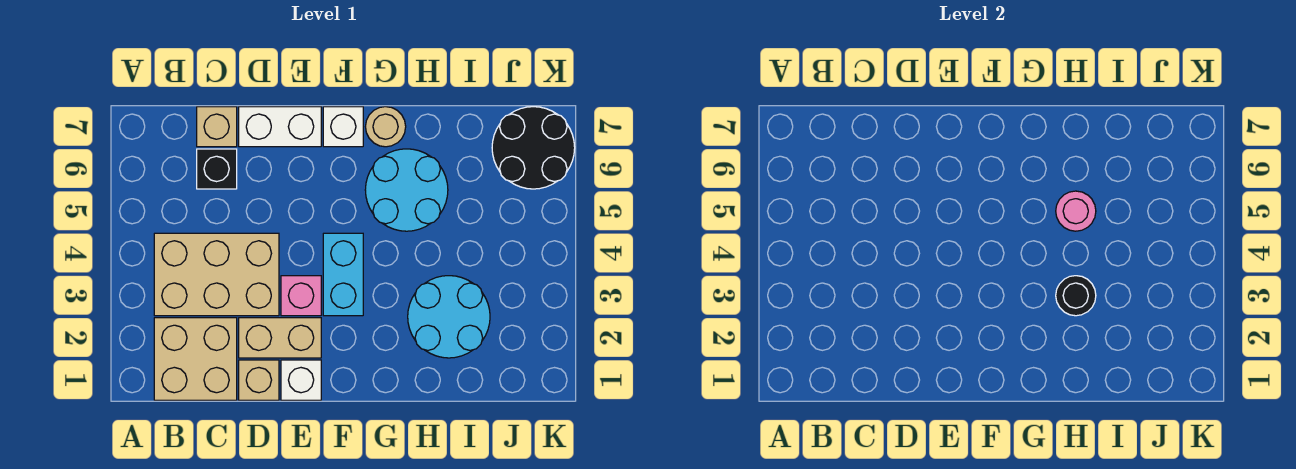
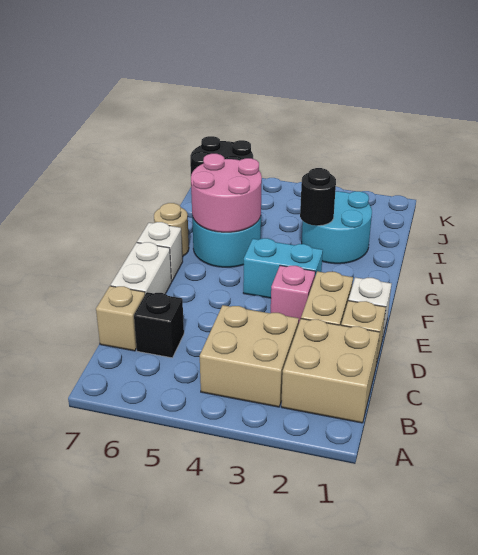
tan brick B3:D4 level 1 -> tan brick B3:C4 level 1
pink round brick H5 level 2 -> pink round brick G5:H6 level 2

